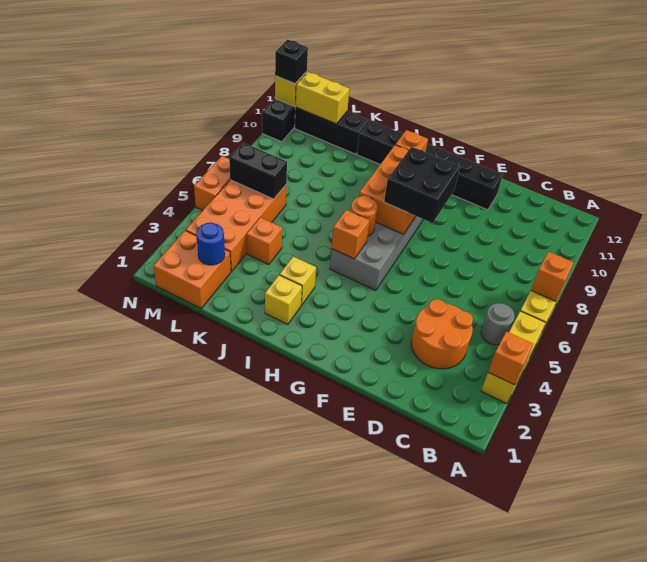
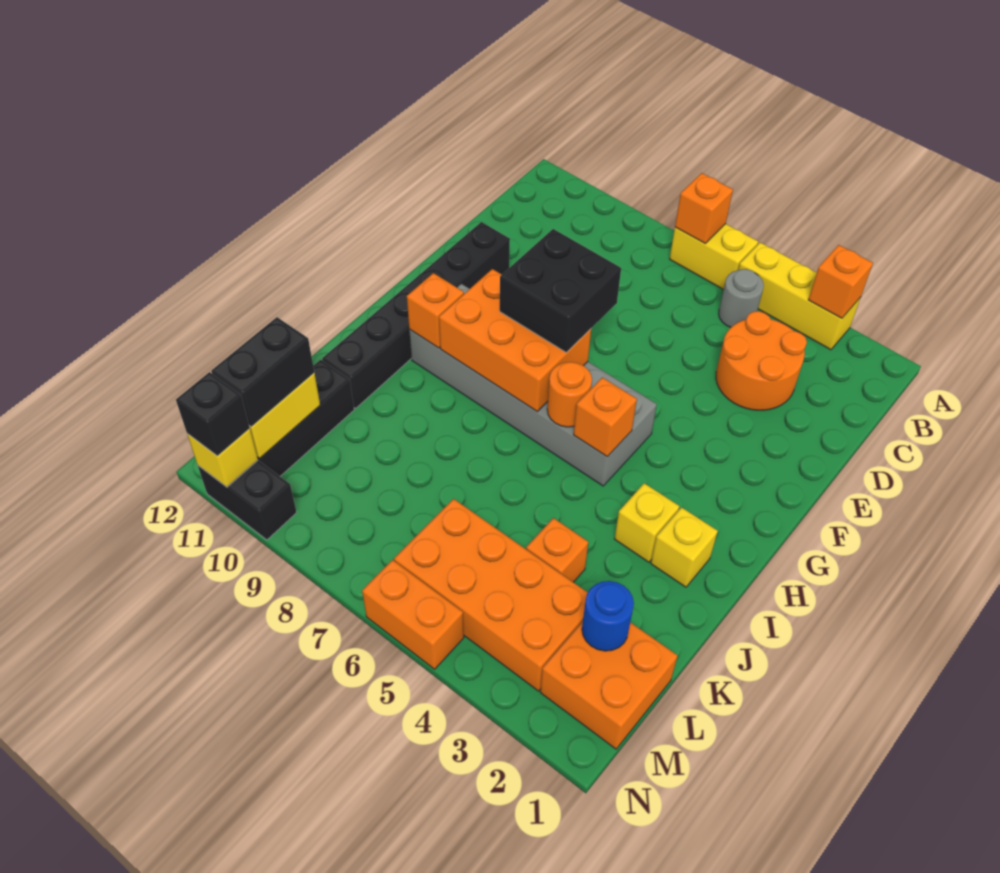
black brick L6:M6 level 2 -> black brick L11:M11 level 3

